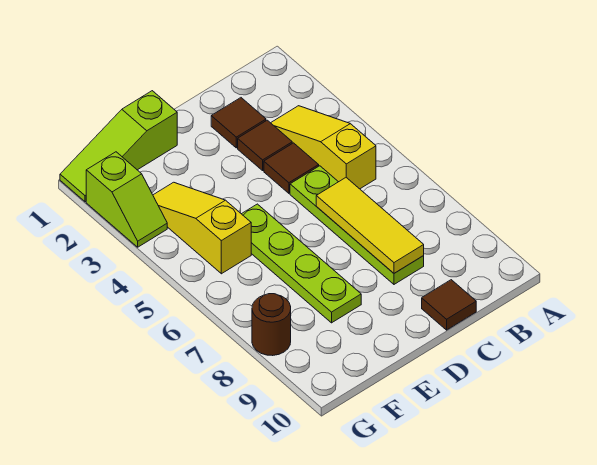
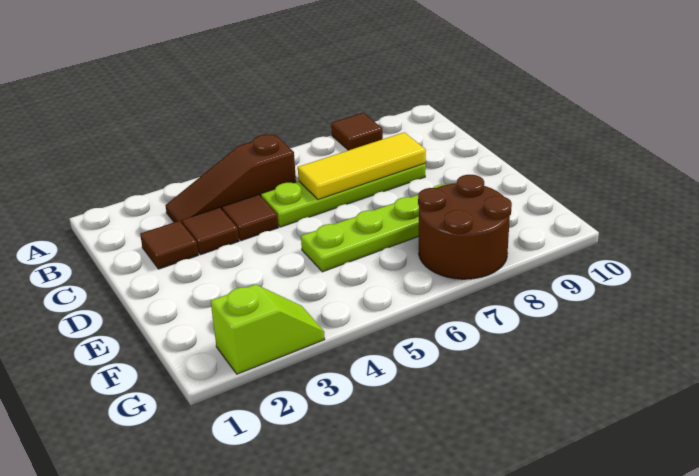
yellow slope B3:B5 level 1 top 5 -> brown slope B3:B5 level 1 top 5
brown tile C10 level 1 -> brown tile A8 level 1
lime slope E1:G1 level 1 top E -> none
yellow slope F3:F5 level 1 top 5 -> none
brown round brick G8 level 1 -> brown round brick F7:G8 level 1

